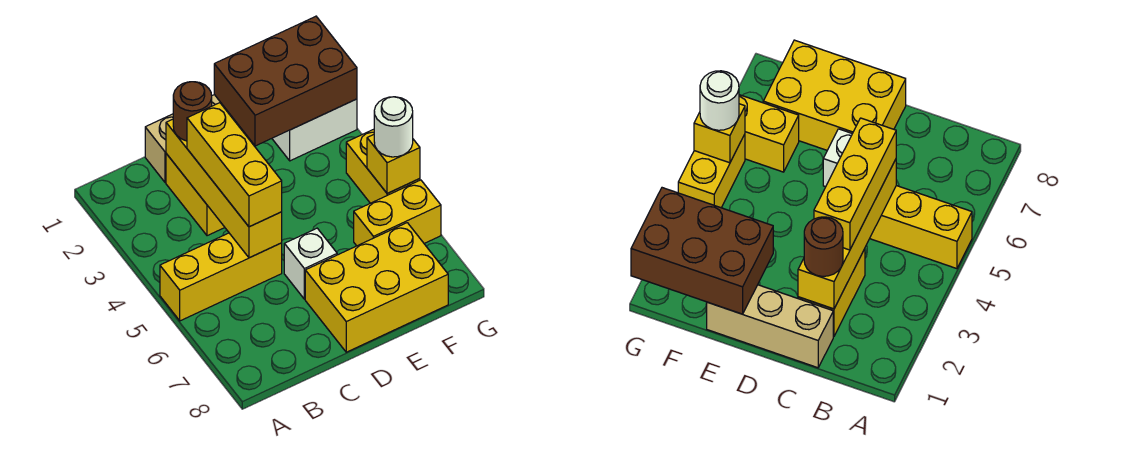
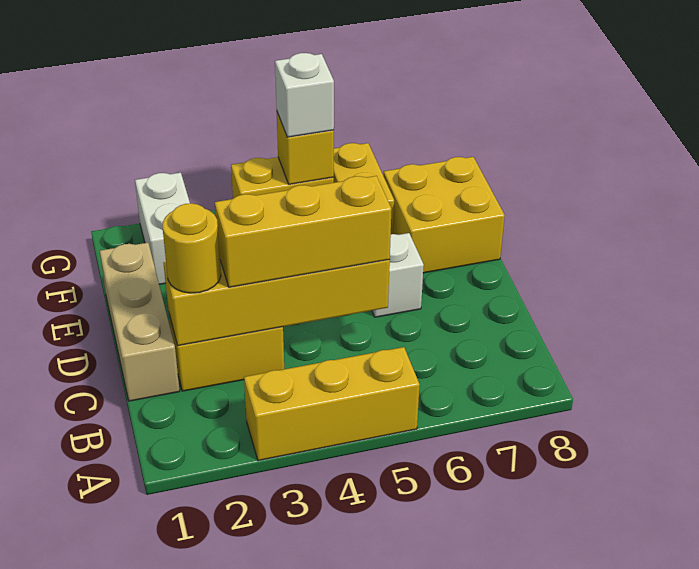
yellow brick A5:C5 level 1 -> yellow brick A3:A5 level 1
brown round brick C2 level 3 -> yellow round brick C2 level 3
yellow brick D7:F8 level 1 -> yellow brick E7:F8 level 1
brown brick E1:G2 level 2 -> none
white round brick G5 level 3 -> white brick G5 level 3

